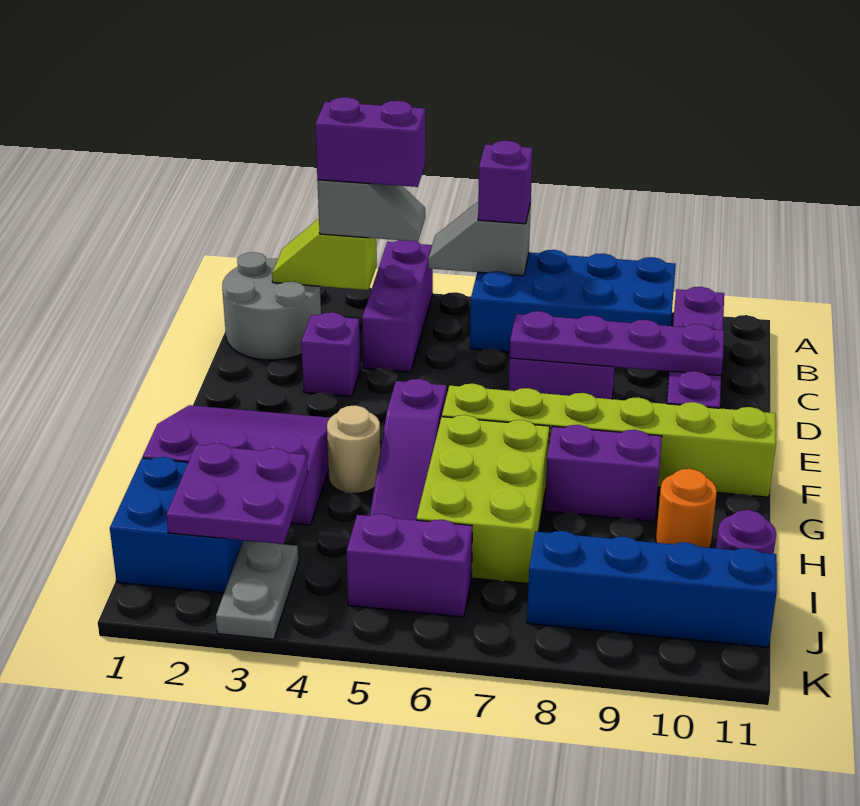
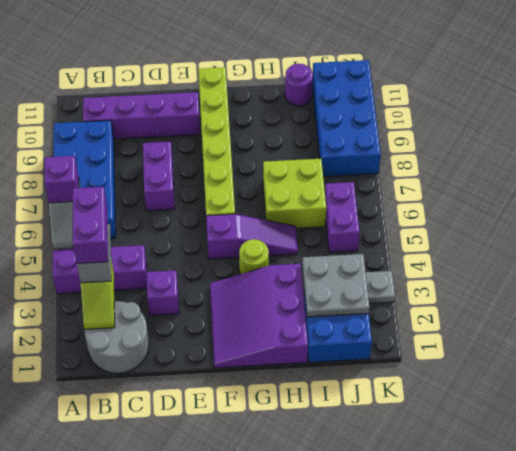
purple plate D7:D10 level 2 -> none
tan round brick G4 level 1 -> lime round brick G4 level 1
lime brick G6:I7 level 1 -> lime brick H6:I7 level 1
purple brick G8:G9 level 1 -> none
orange round brick H10 level 1 -> none
purple plate I2:J3 level 2 -> grey plate I2:J3 level 2
blue brick J8:J11 level 1 -> blue brick J8:K11 level 1

